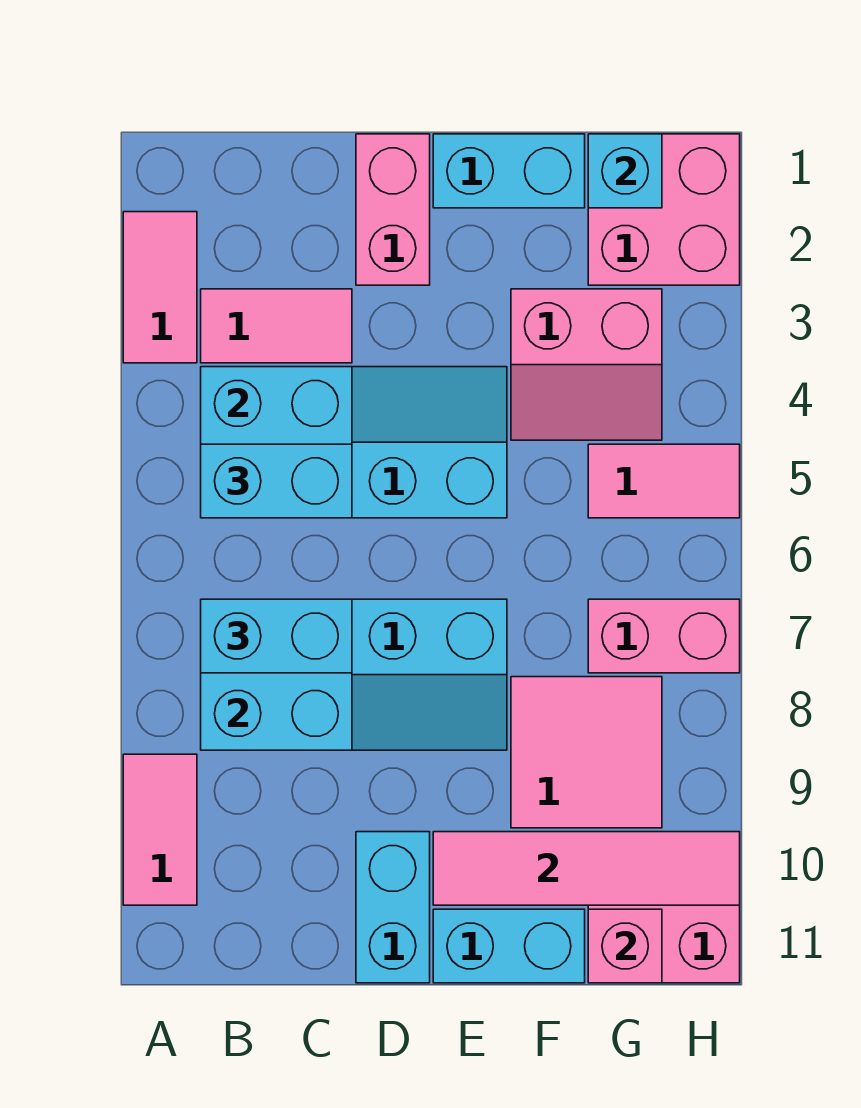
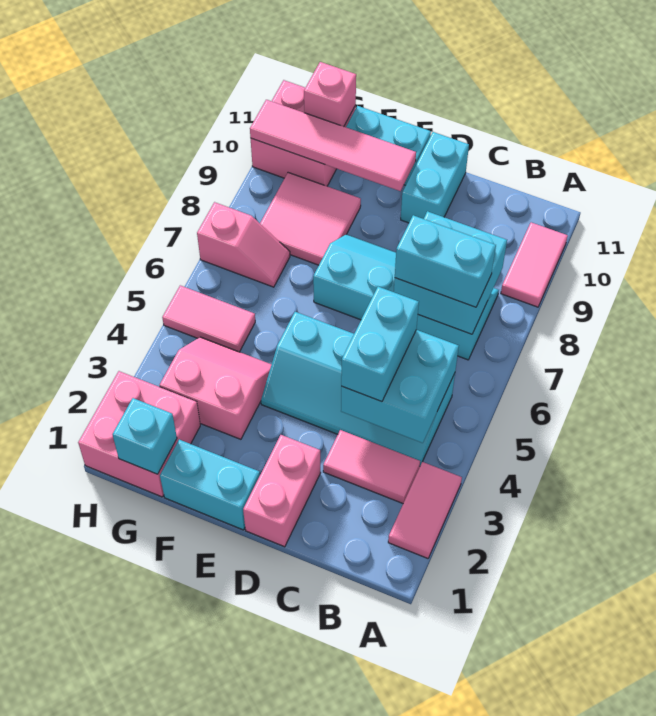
cyan brick B5:C5 level 3 -> cyan brick C4:C5 level 3
pink brick G7:H7 level 1 -> pink slope G7:H7 level 1 top H

